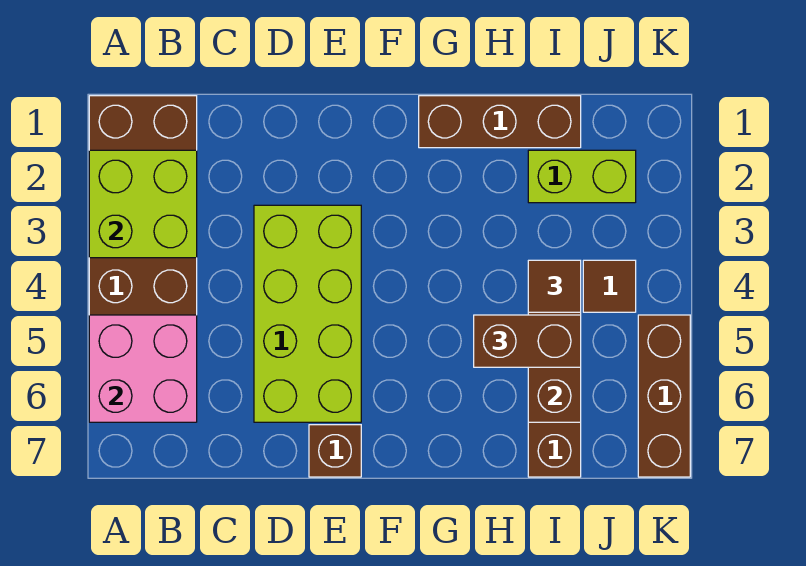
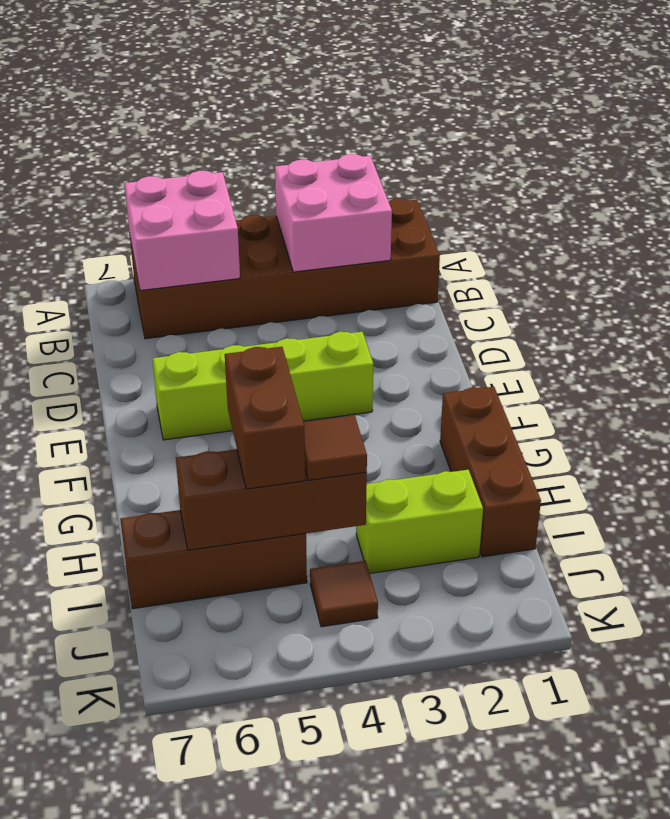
lime brick A2:B3 level 2 -> pink brick A2:B3 level 2
lime brick D3:E6 level 1 -> lime brick E3:E6 level 1
brown brick E7 level 1 -> none
lime brick I2:J2 level 1 -> lime brick I2:I3 level 1
brown brick K5:K7 level 1 -> none

